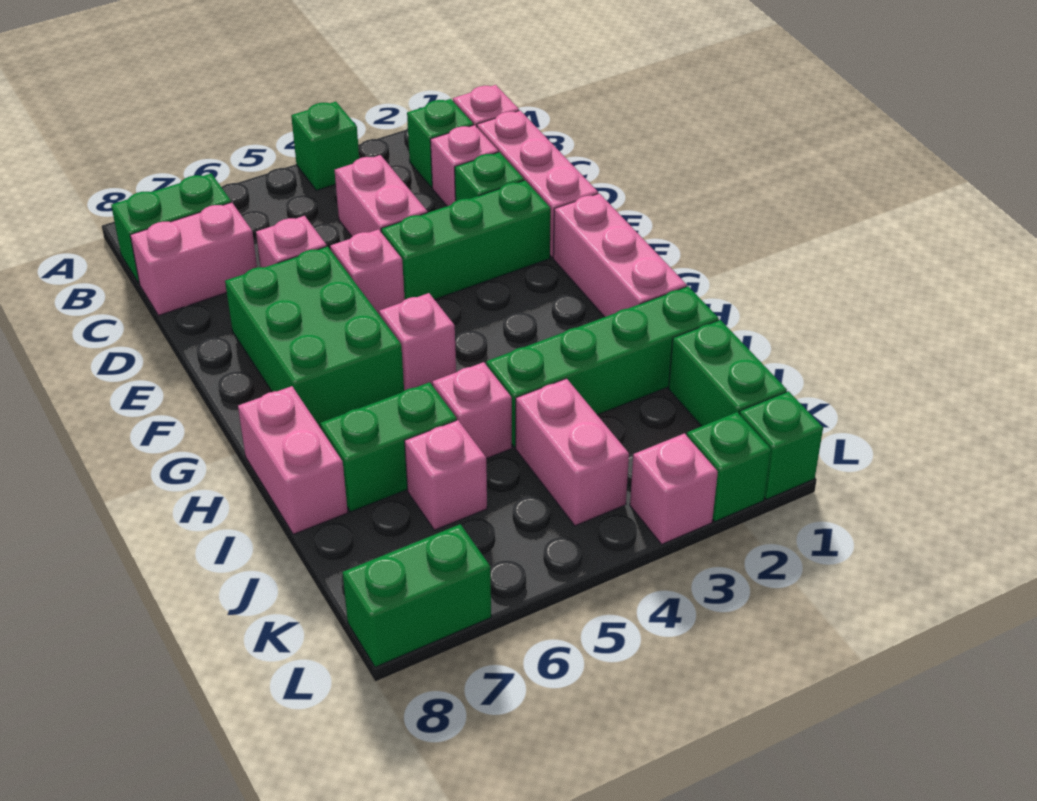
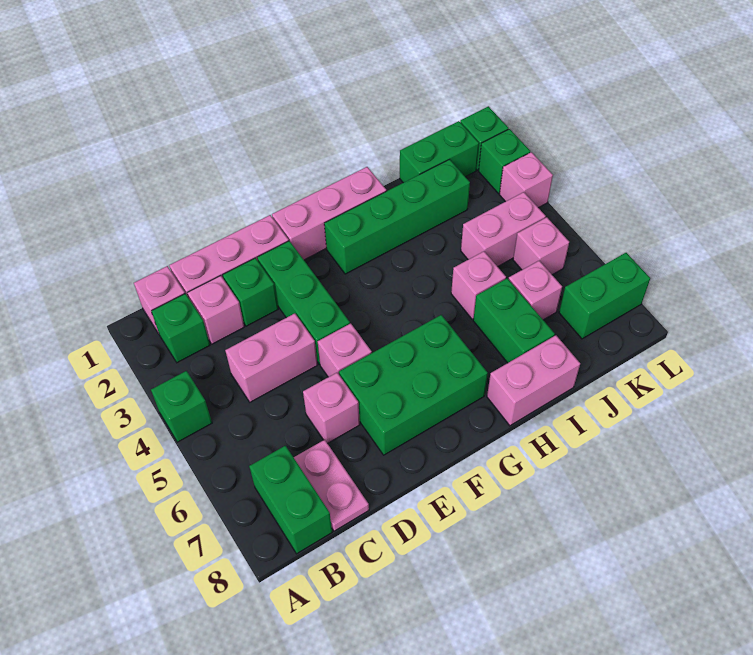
pink brick C7:C8 level 1 -> pink plate C7:C8 level 1
pink brick G5 level 1 -> pink brick K5 level 1
green brick I1:I4 level 1 -> green brick G2:J2 level 1
green brick L7:L8 level 1 -> green brick K7:L7 level 1

